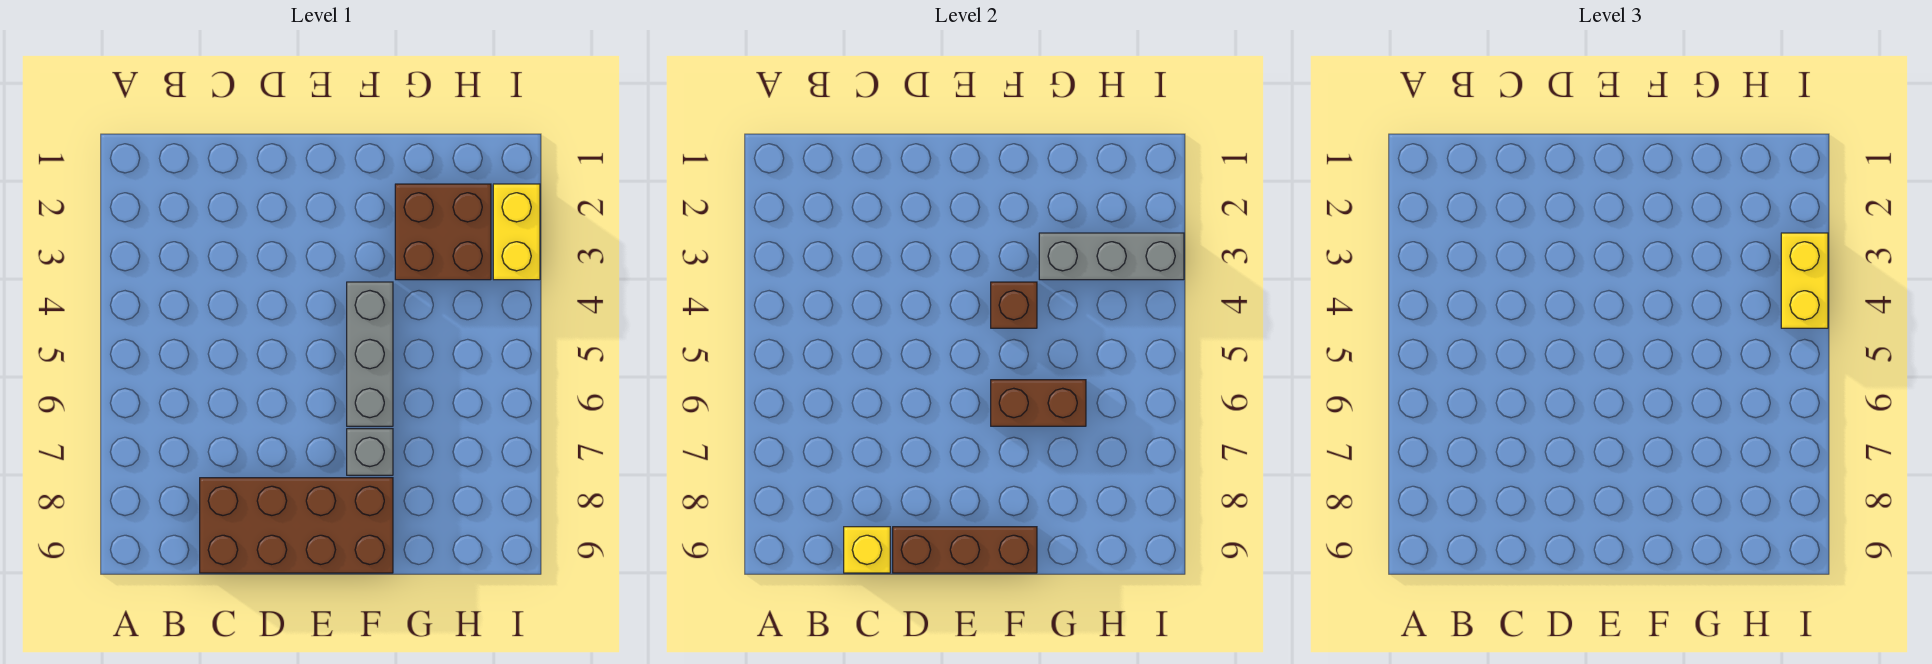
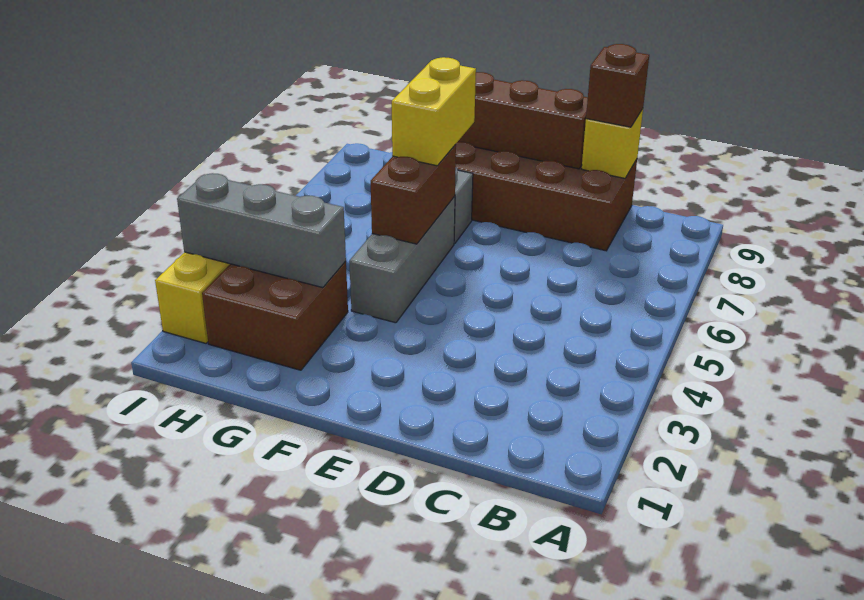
brown brick F4 level 2 -> brown brick C9 level 3
brown brick F6:G6 level 2 -> brown brick F5:F6 level 2
yellow brick I3:I4 level 3 -> yellow brick F6:F7 level 3

